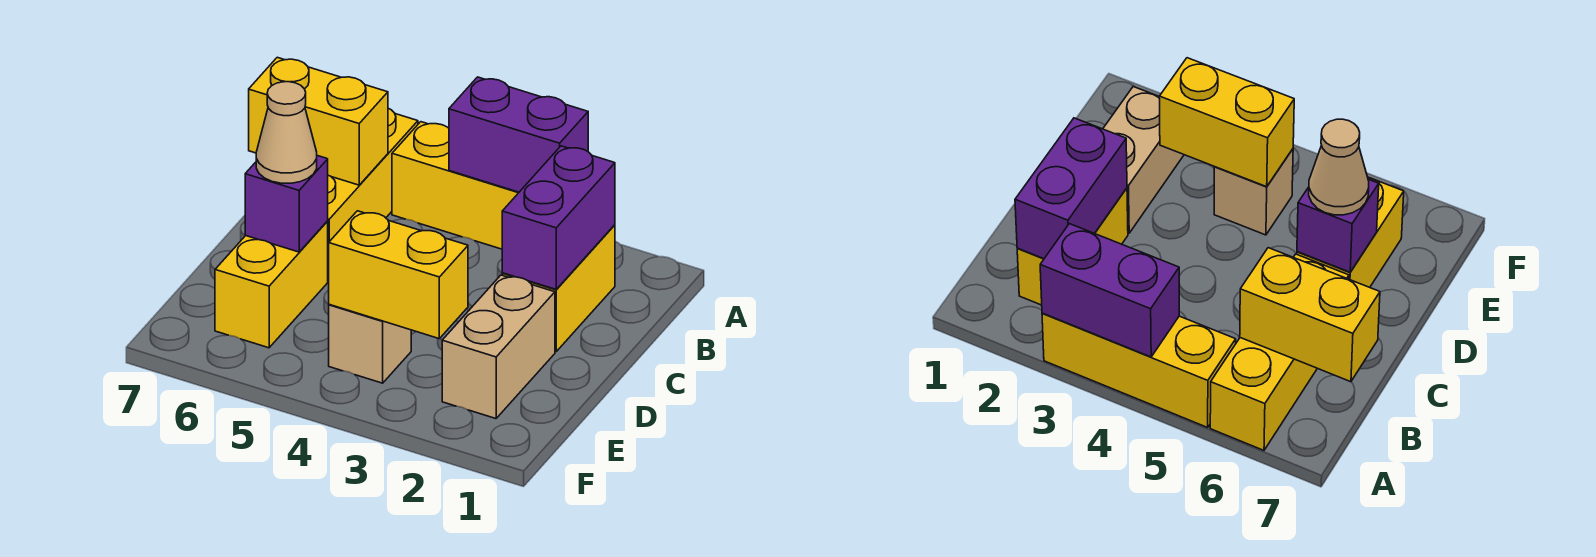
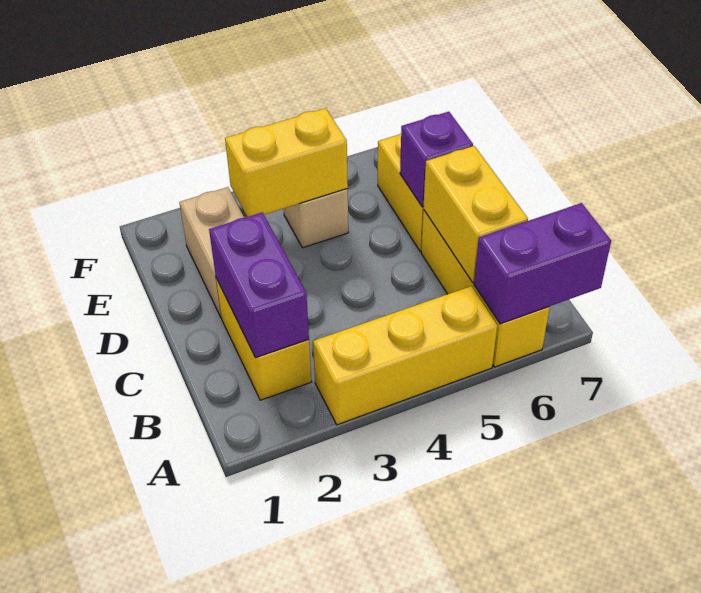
purple brick A3:A4 level 2 -> purple brick A6:A7 level 2
yellow brick B6:B7 level 2 -> yellow brick B6:C6 level 2
tan cone D6 level 3 -> none

